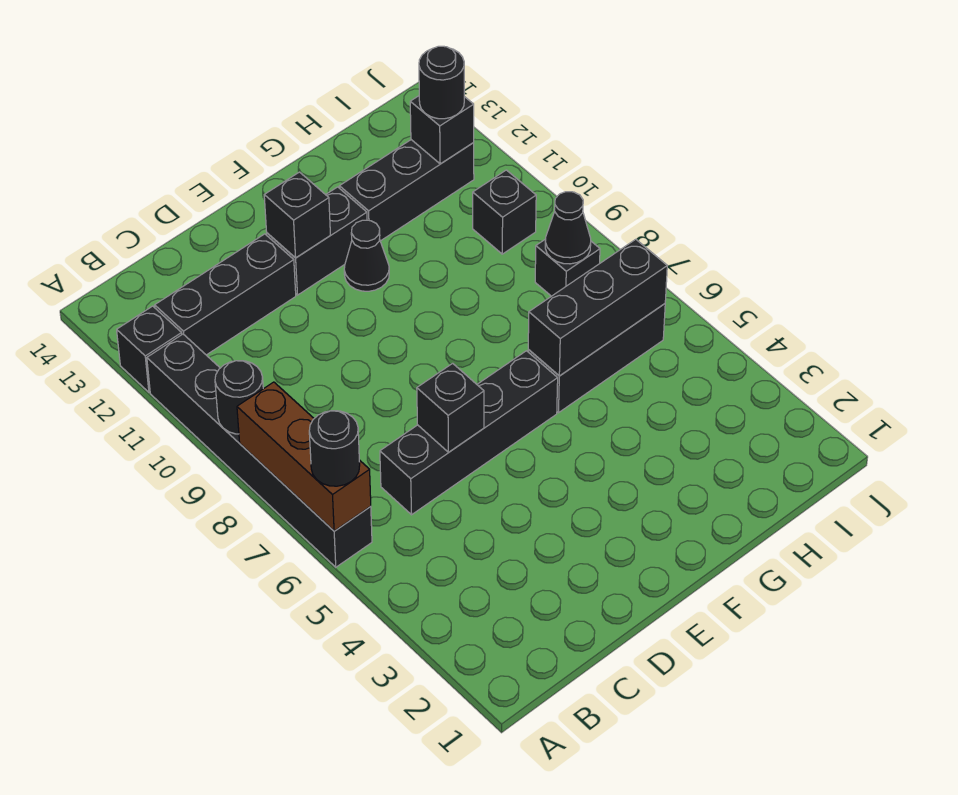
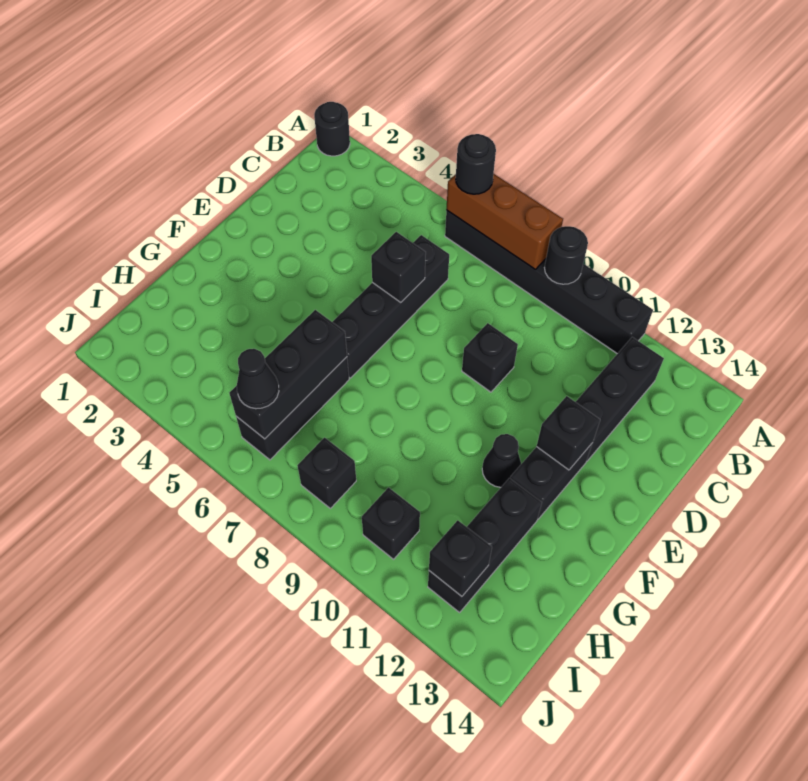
black brick A12 level 1 -> black brick D9 level 1
black cone I8 level 2 -> black cone I6 level 3
black round brick I12 level 3 -> black round brick A1 level 1

